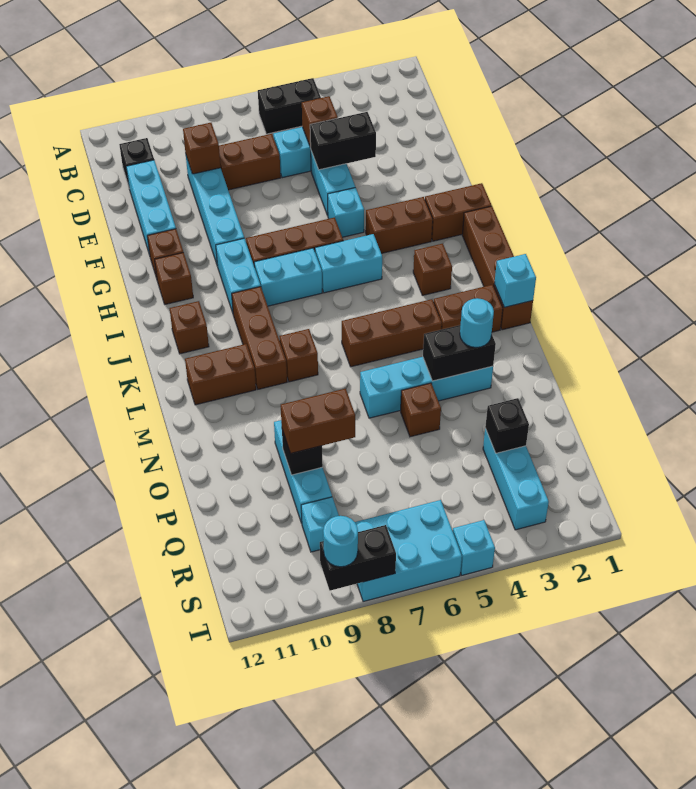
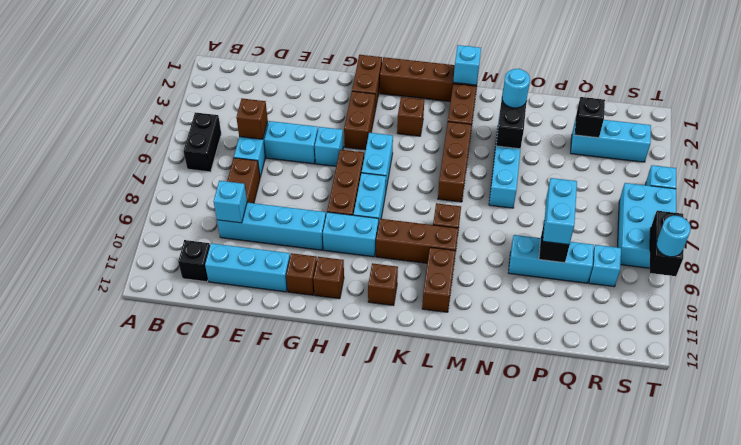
brown brick D9 level 2 -> cyan brick D9 level 2
black brick E4:E5 level 2 -> none
brown brick O5 level 1 -> none
brown brick P8:P9 level 3 -> cyan brick P8:P9 level 3

